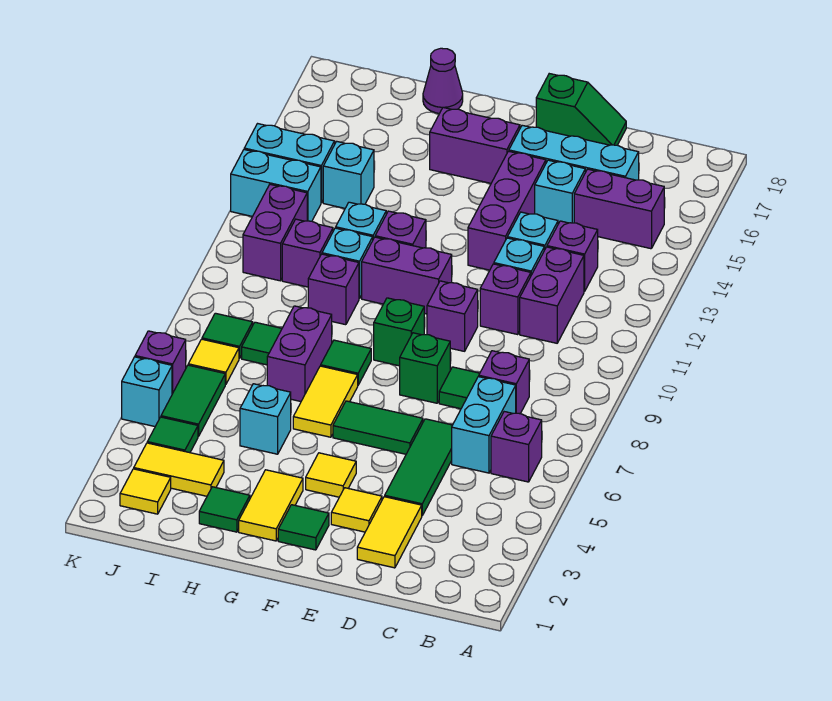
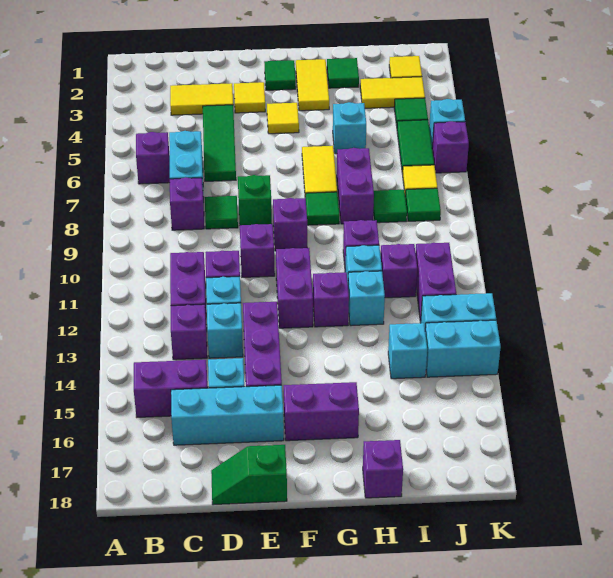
yellow tile D2:D3 level 1 -> yellow tile C3:D3 level 1
green tile E6:F6 level 1 -> none
green brick F9 level 1 -> purple brick F9 level 1
purple brick F11:G11 level 1 -> purple brick F11:F12 level 1
purple cone H18 level 1 -> purple brick H18 level 1

